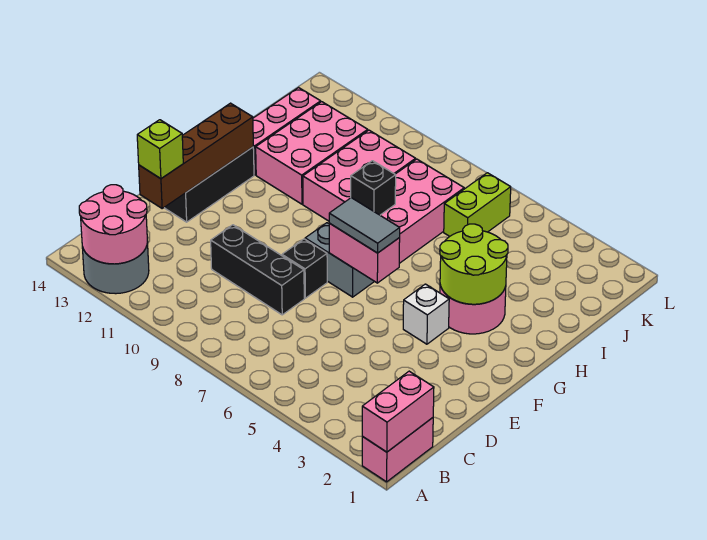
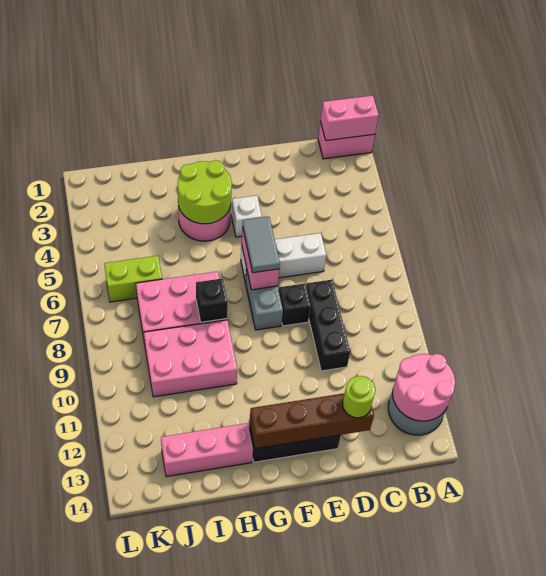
none -> white brick D6:F6 level 1
lime brick D13 level 3 -> lime round brick D13 level 3
pink brick H11:J12 level 1 -> none

